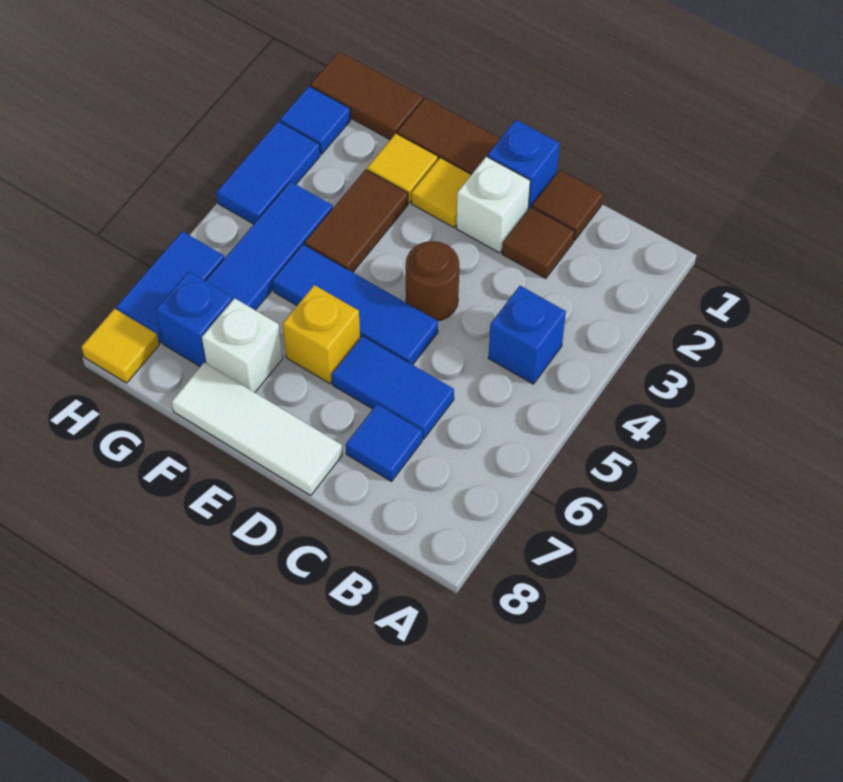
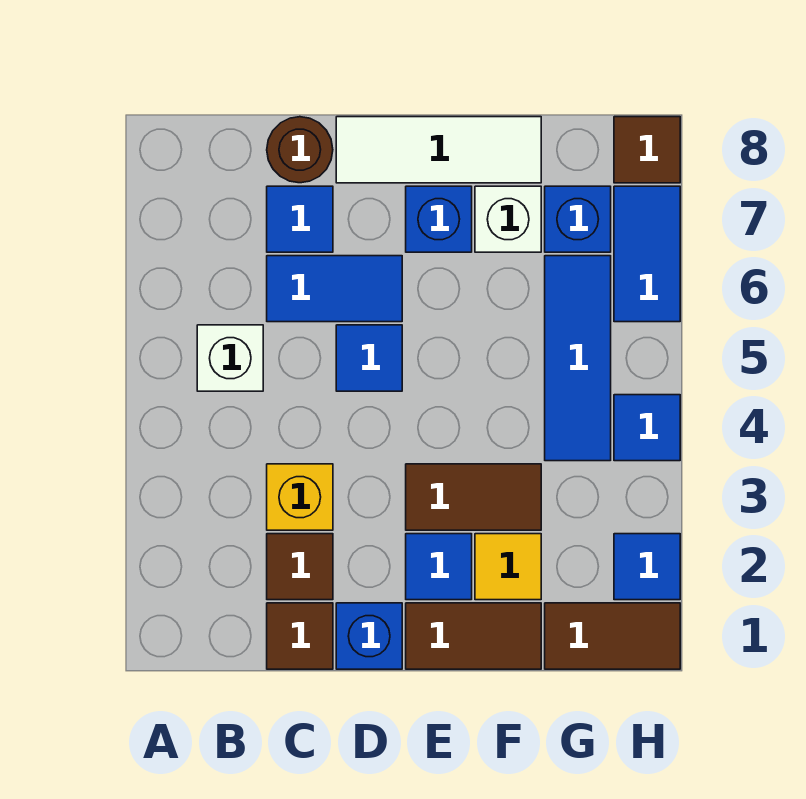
blue brick B4 level 1 -> blue brick E7 level 1
white brick D2 level 1 -> white brick B5 level 1
brown round brick D4 level 1 -> brown round brick C8 level 1
blue tile D5:F5 level 1 -> blue tile D5 level 1
yellow tile E2 level 1 -> blue tile E2 level 1
yellow brick E6 level 1 -> yellow brick C3 level 1
brown tile F3:F4 level 1 -> brown tile E3:F3 level 1
blue tile H3:H4 level 1 -> blue tile H4 level 1
yellow tile H8 level 1 -> brown tile H8 level 1

